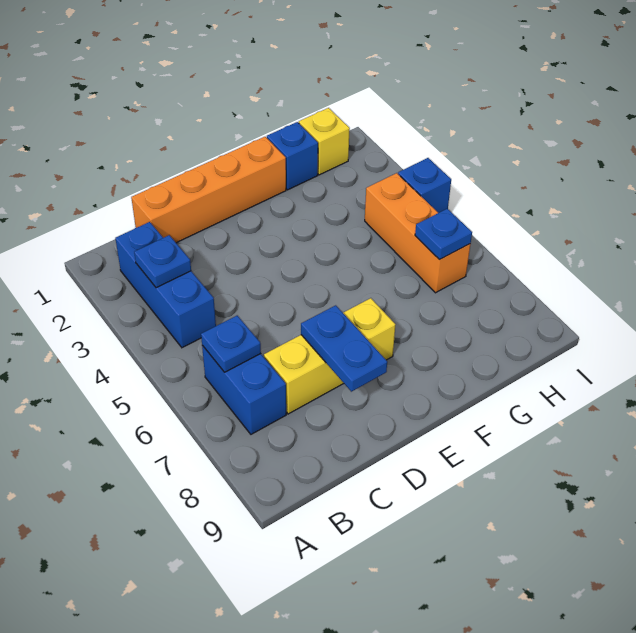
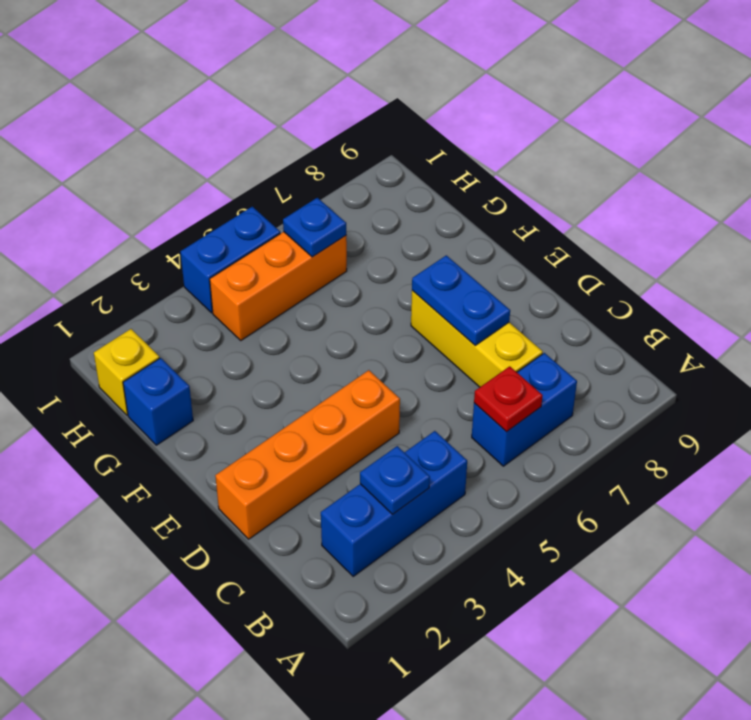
blue plate B6 level 2 -> red plate B6 level 2
orange brick C1:F1 level 1 -> orange brick D1:D4 level 1
blue plate D7:D8 level 2 -> blue plate D7:E7 level 2
blue brick I4 level 1 -> blue brick I4:I5 level 1

